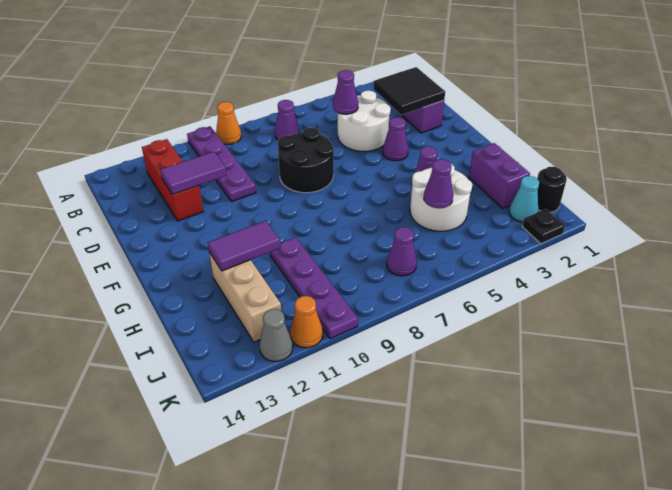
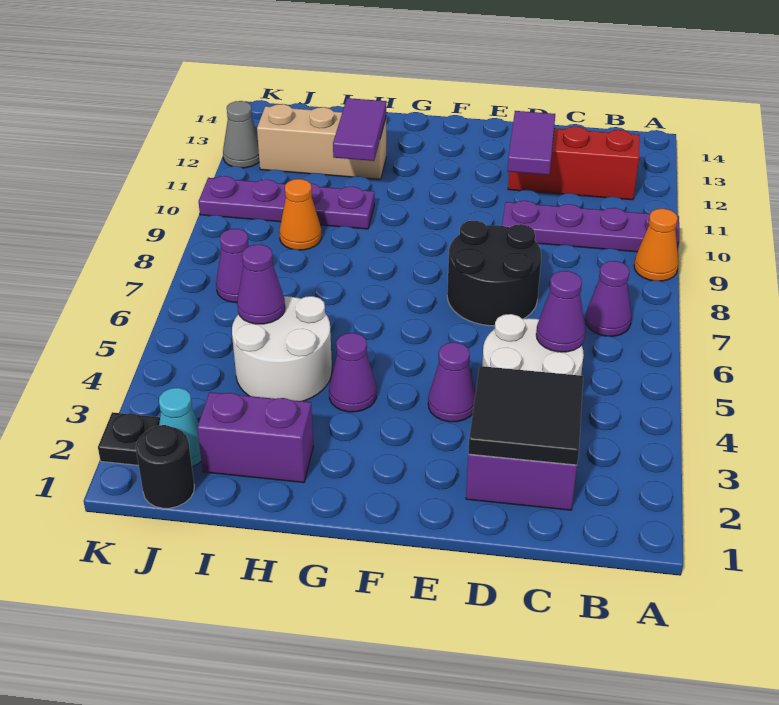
orange cone K11 level 1 -> orange cone I9 level 1

